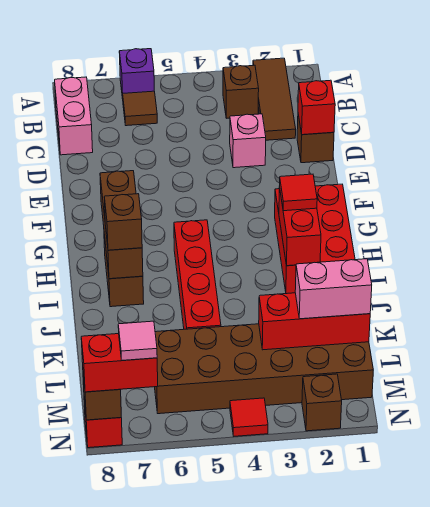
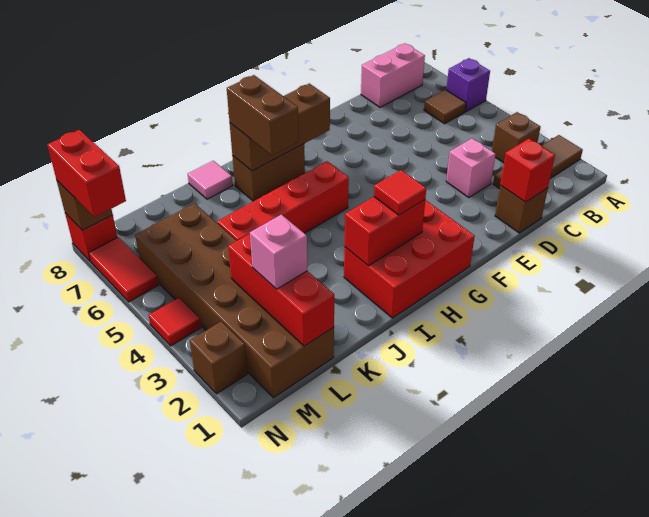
brown brick I7 level 3 -> brown brick I6:I7 level 3
pink brick L1:L2 level 3 -> pink brick L2 level 3
none -> red tile N6:N7 level 1
pink tile N7 level 4 -> pink tile J8 level 1

